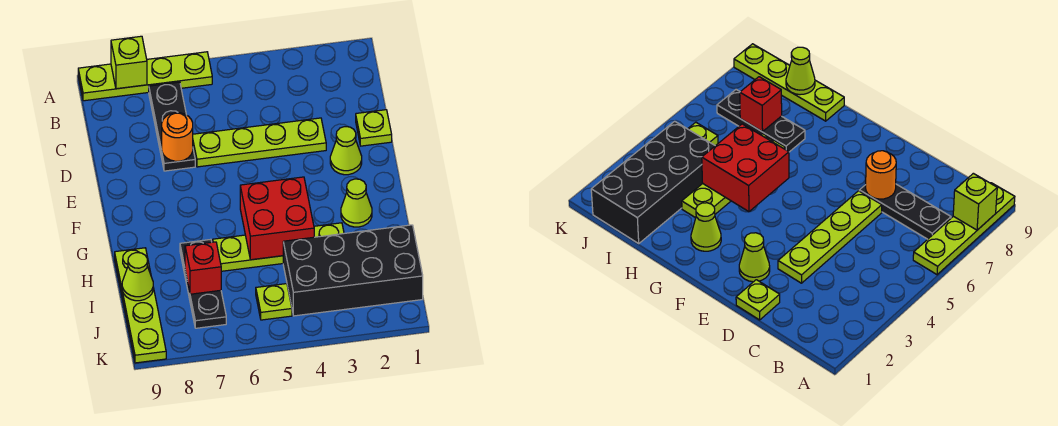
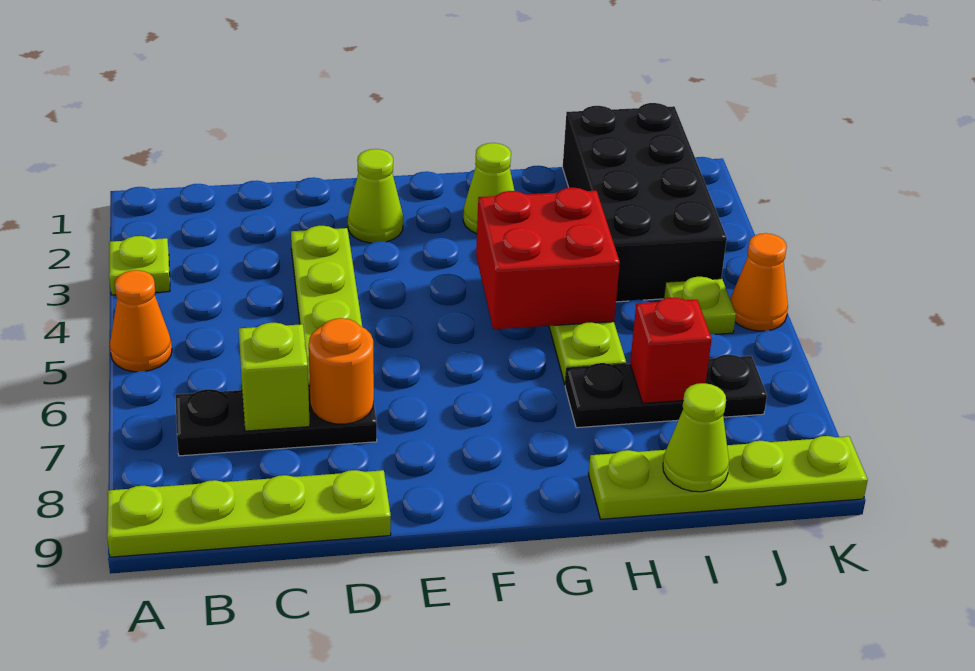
none -> orange cone A5 level 1
lime plate A6:A9 level 1 -> lime plate A9:D9 level 1
lime brick A8 level 2 -> lime brick C7 level 2
lime plate D1 level 1 -> lime plate A3 level 1
none -> orange cone K5 level 1

